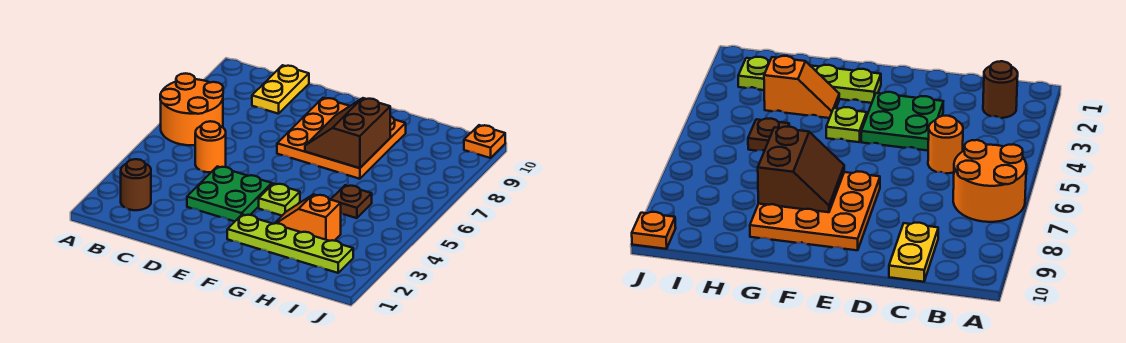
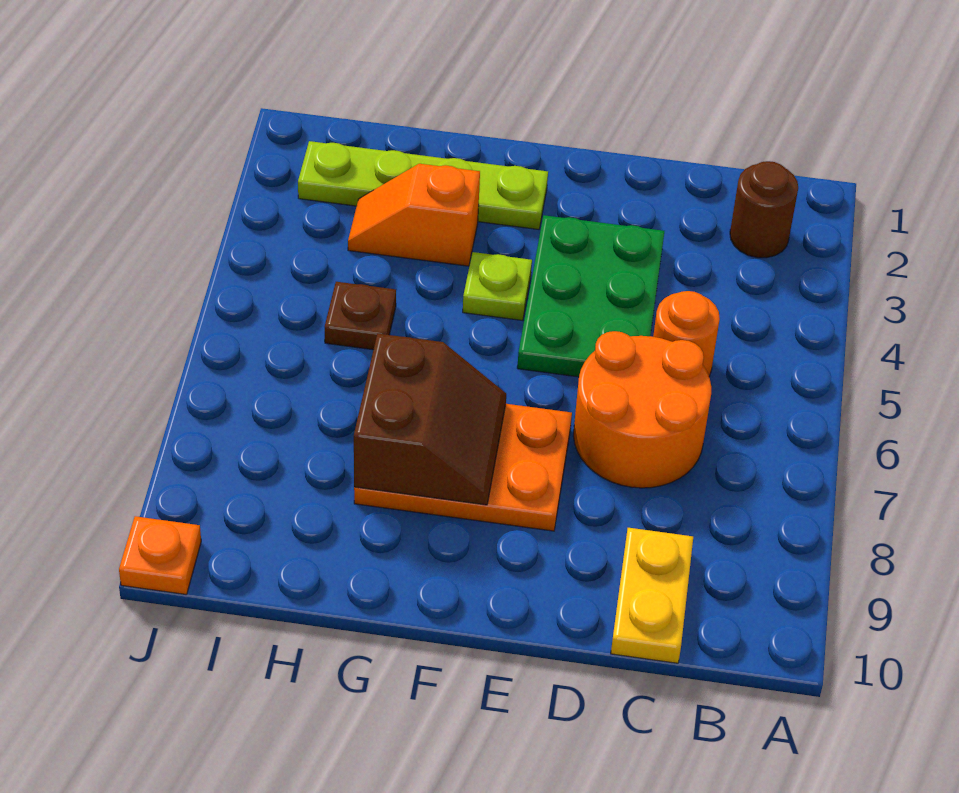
orange round brick A6:B7 level 1 -> orange round brick C6:D7 level 1
green plate D3:E4 level 1 -> green plate D3:E5 level 1
orange plate E7:G9 level 1 -> orange plate E7:G8 level 1
orange slope G3:H3 level 1 top H -> orange slope G3:H3 level 1 top G

